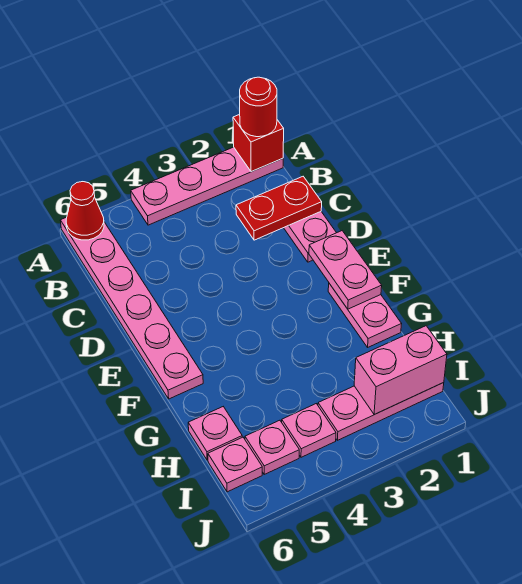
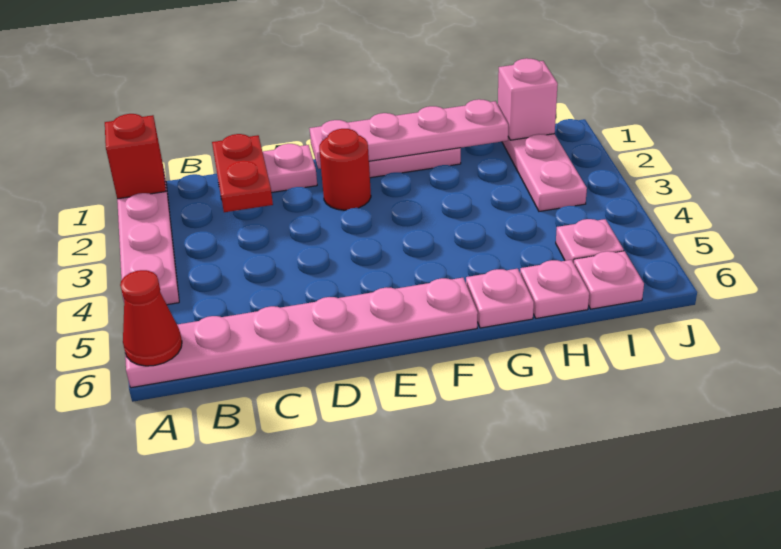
red round brick A1 level 3 -> red round brick E2 level 1
pink plate E1:F1 level 2 -> pink plate E1:H1 level 2
pink brick I1:I2 level 2 -> pink brick I1 level 2
pink plate I4 level 1 -> pink plate G6 level 1

